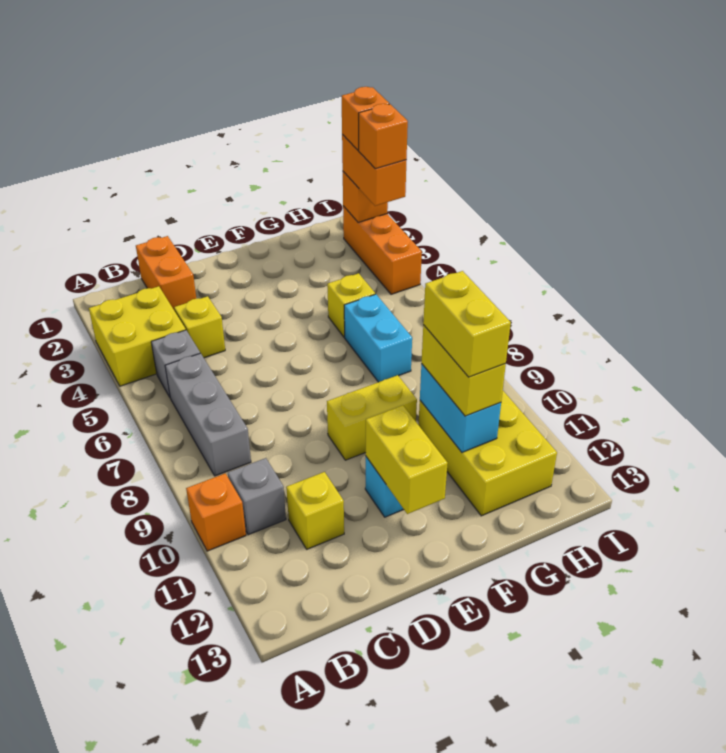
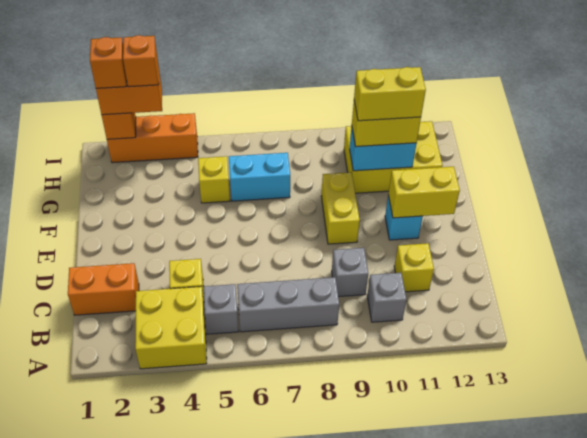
orange brick A10 level 1 -> none
none -> grey brick C9 level 1

